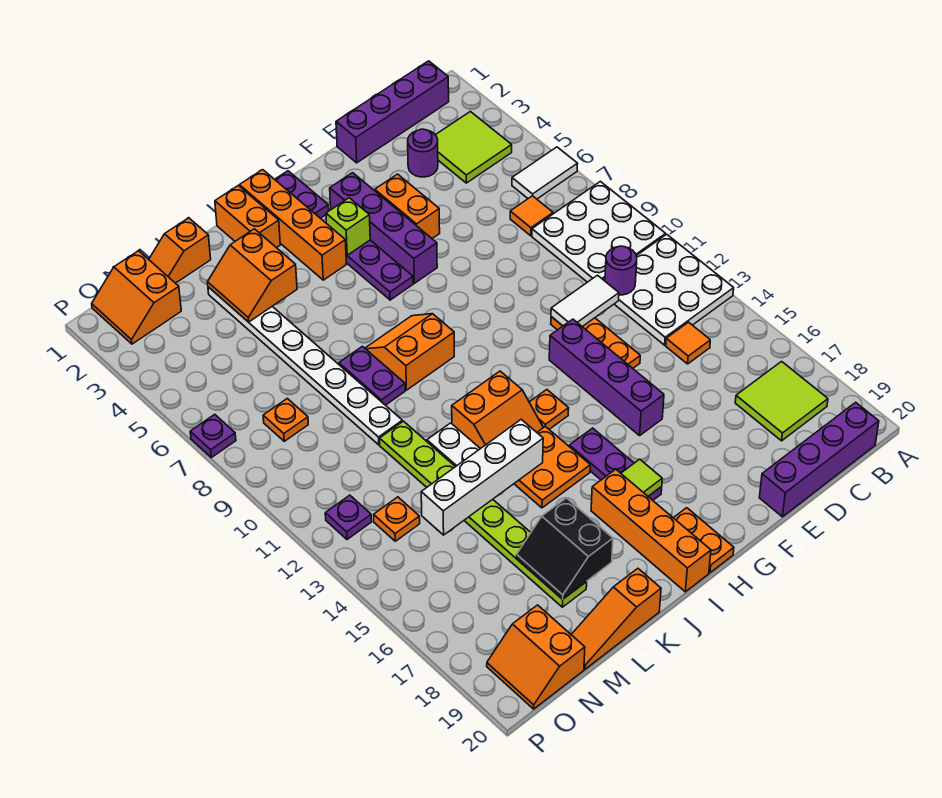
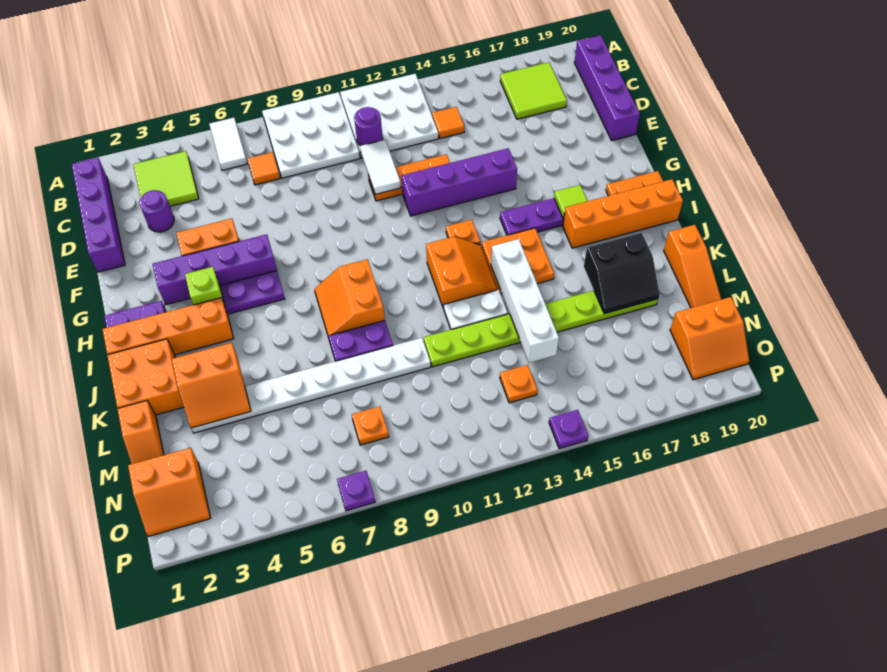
orange brick J1:J2 level 1 -> orange brick J1:K2 level 1
purple plate O12 level 1 -> purple plate P14 level 1

